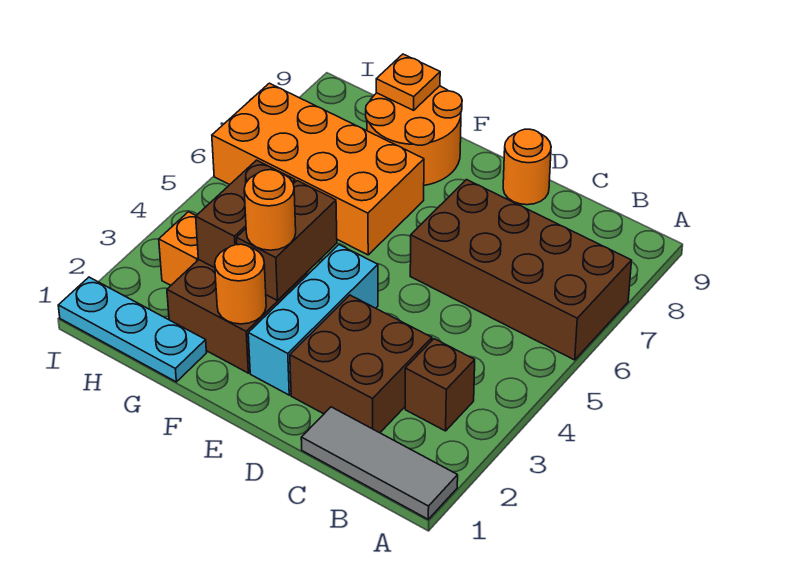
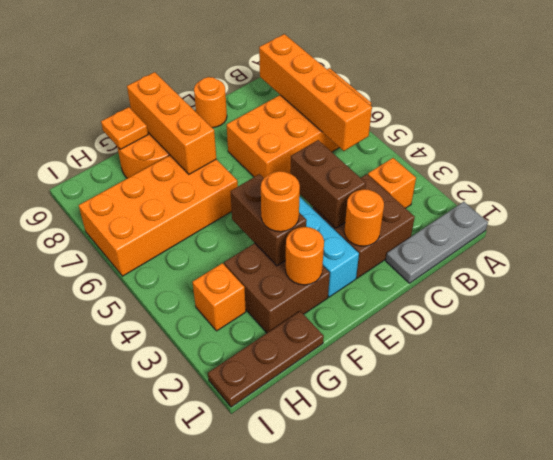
grey tile A1:C1 level 1 -> grey plate A1:C1 level 1
brown brick A6:D7 level 1 -> orange brick A6:D7 level 1
brown brick B3 level 1 -> orange brick B3 level 1
none -> orange brick B5:B8 level 2
none -> orange round brick D2 level 2
none -> orange brick F7:F9 level 2
cyan plate G1:I1 level 1 -> brown plate G1:I1 level 1
brown brick G3:G4 level 2 -> brown brick D3:D4 level 2

